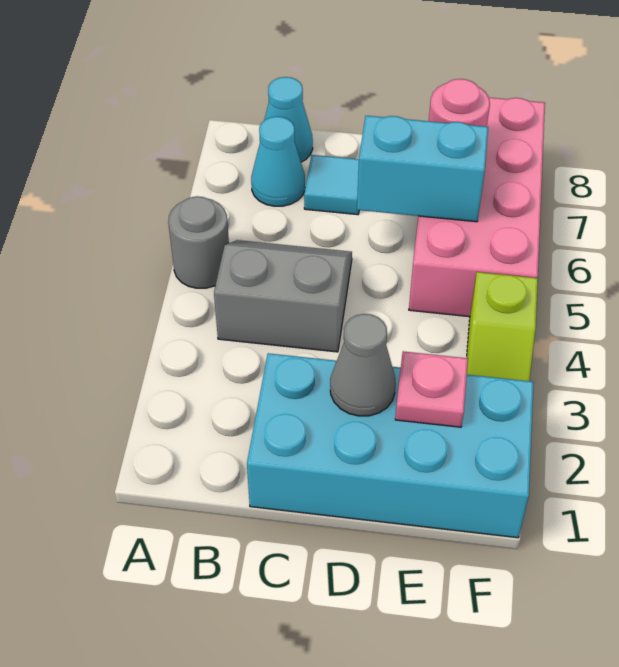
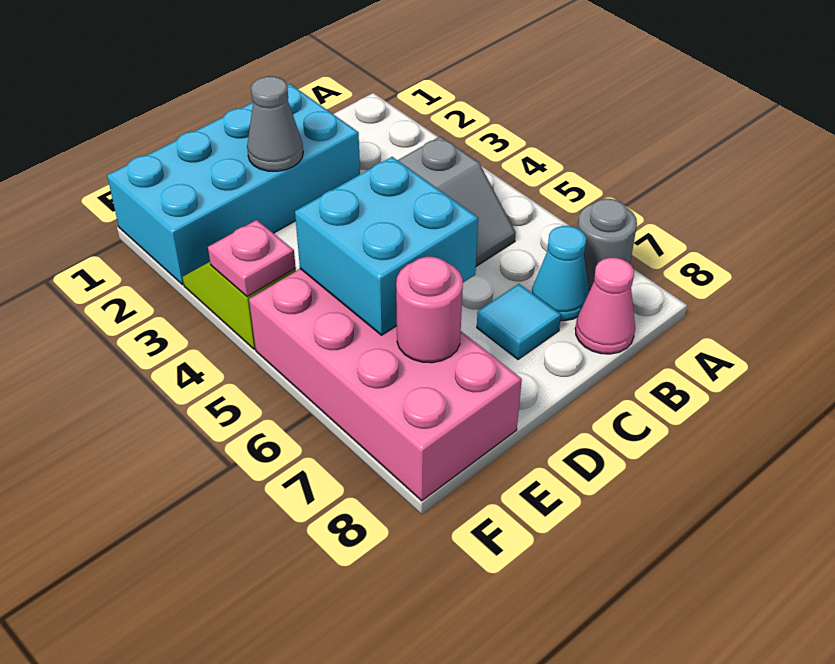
grey round brick A5 level 1 -> grey round brick A7 level 1
cyan cone B8 level 1 -> pink cone B8 level 1
cyan brick D6:E6 level 2 -> cyan brick D5:E6 level 2
pink plate E2 level 2 -> pink plate F4 level 2

